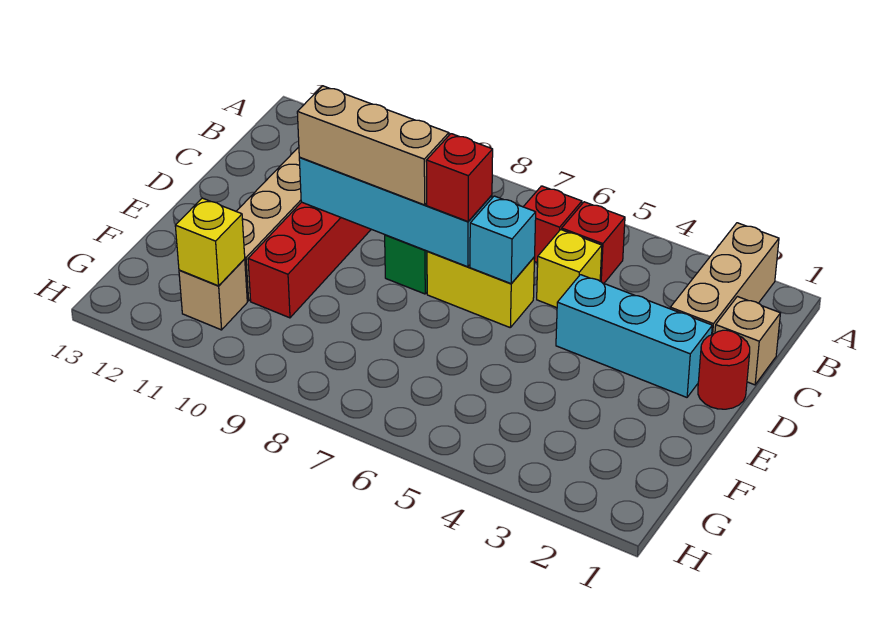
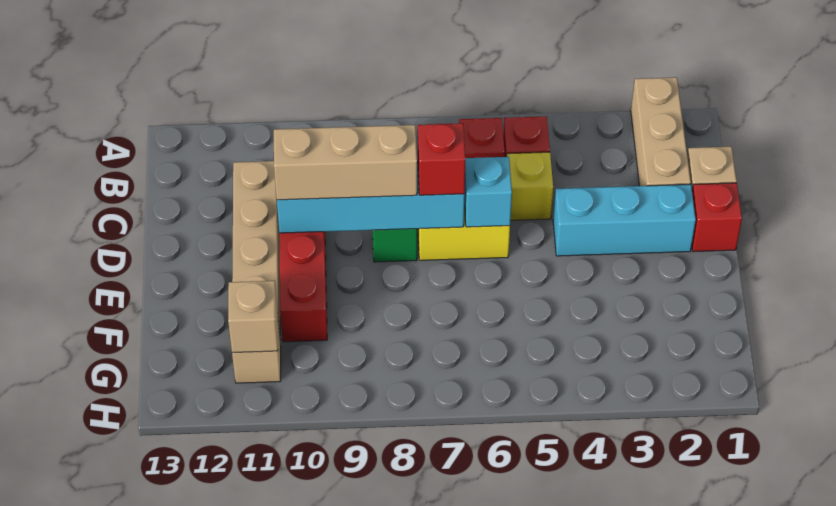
red round brick D1 level 1 -> red brick D1 level 1
yellow brick G11 level 2 -> tan brick G11 level 2

